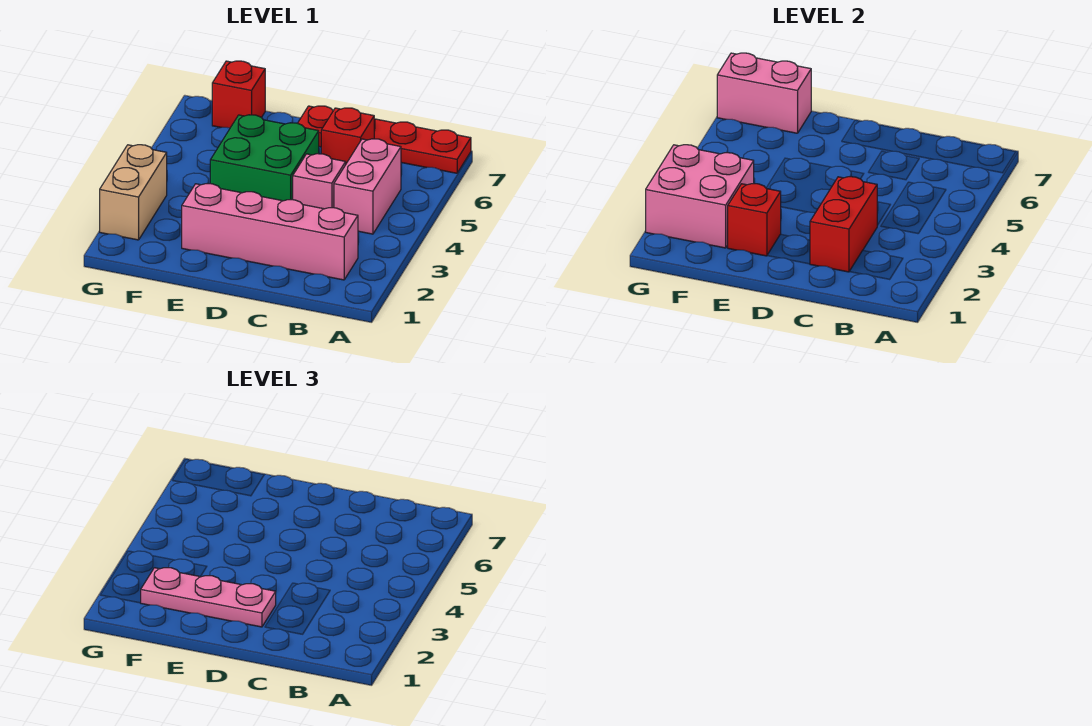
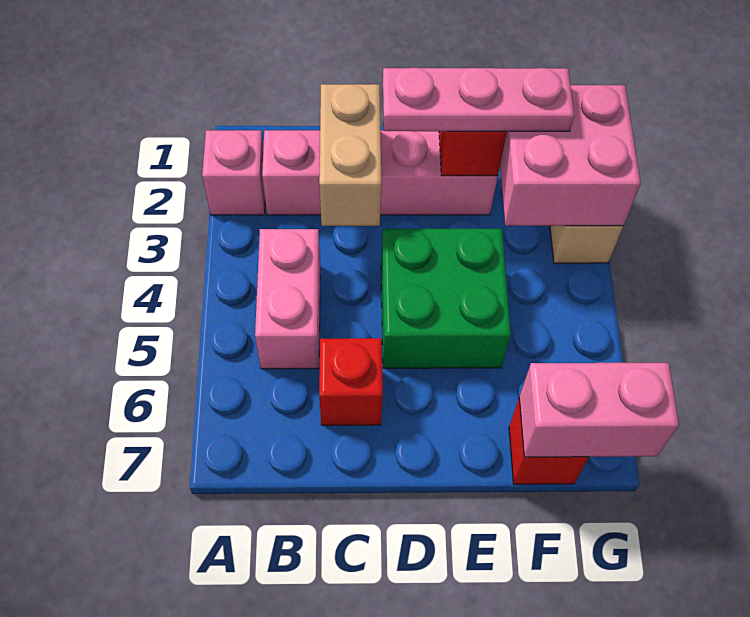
red plate A7:D7 level 1 -> none
red brick C2:C3 level 2 -> tan brick C2:C3 level 2
pink brick C4 level 1 -> pink brick A2 level 1

